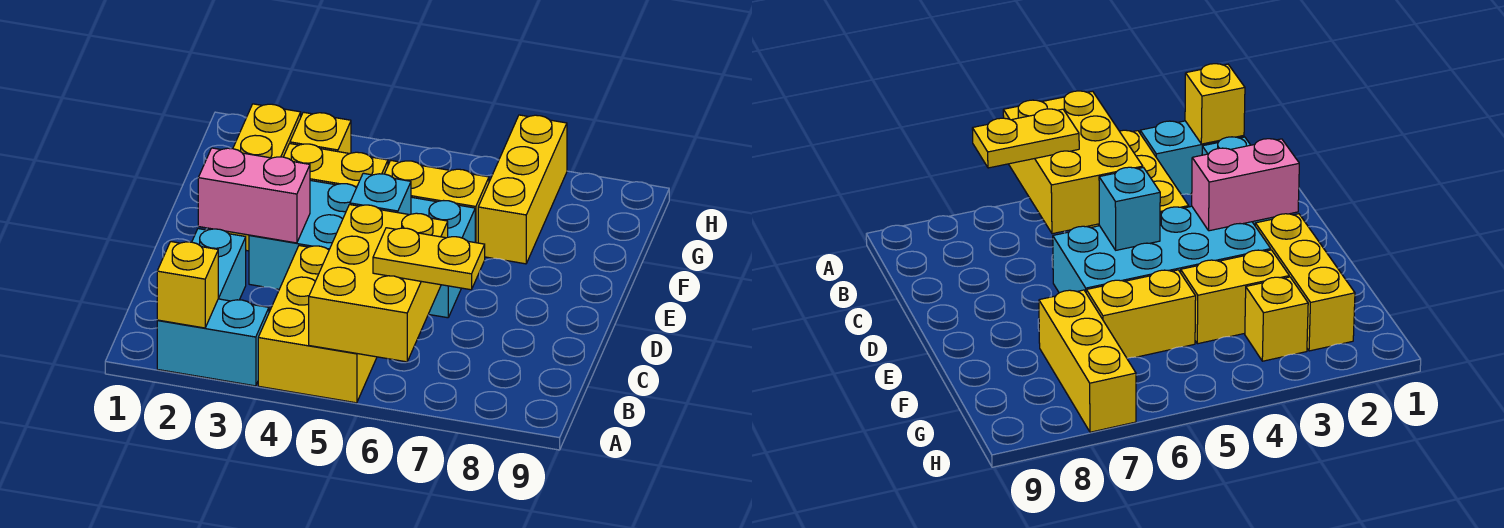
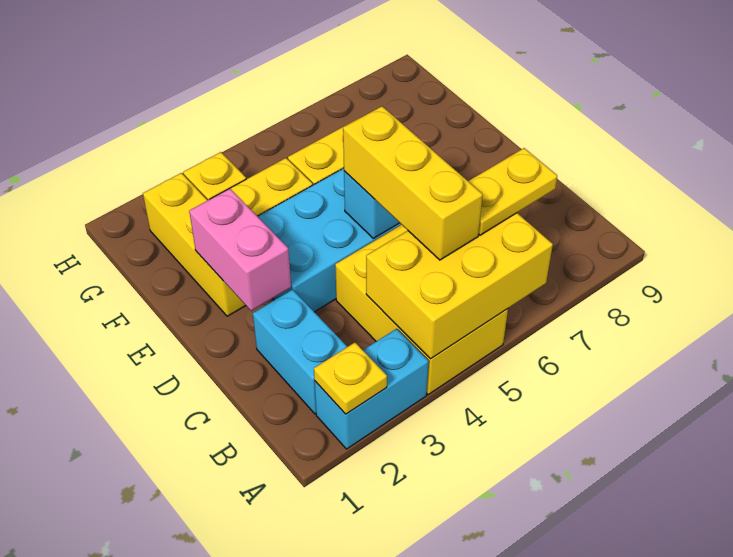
yellow brick A2 level 2 -> yellow plate A2 level 2
yellow brick A5:C6 level 2 -> yellow brick A4:B6 level 2
pink brick D2:D3 level 2 -> pink brick D2:E2 level 2
yellow brick F7:H7 level 1 -> yellow brick B5:D5 level 3

